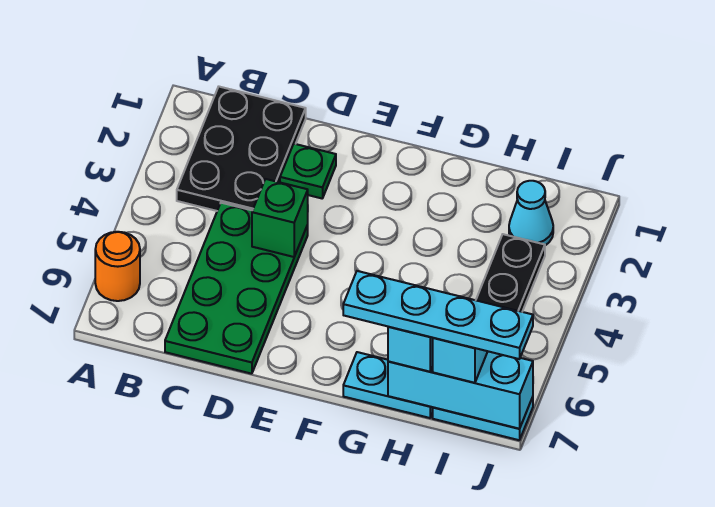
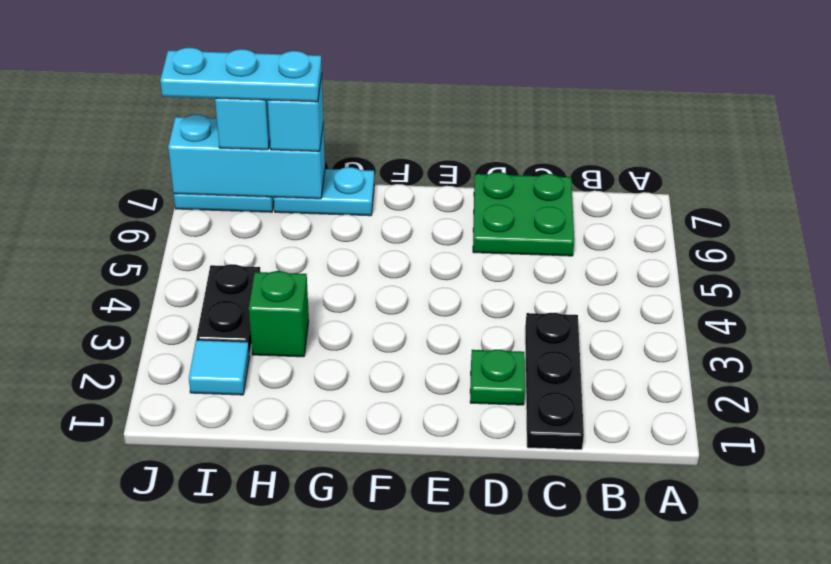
orange round brick A6 level 1 -> none
black plate B1:C3 level 1 -> black plate C1:C3 level 1
green plate C4:D7 level 1 -> green plate C6:D7 level 1
green brick D4 level 2 -> green brick H3 level 1
cyan plate G7:J7 level 4 -> cyan plate H7:J7 level 4
cyan cone I2 level 1 -> cyan tile I2 level 1

